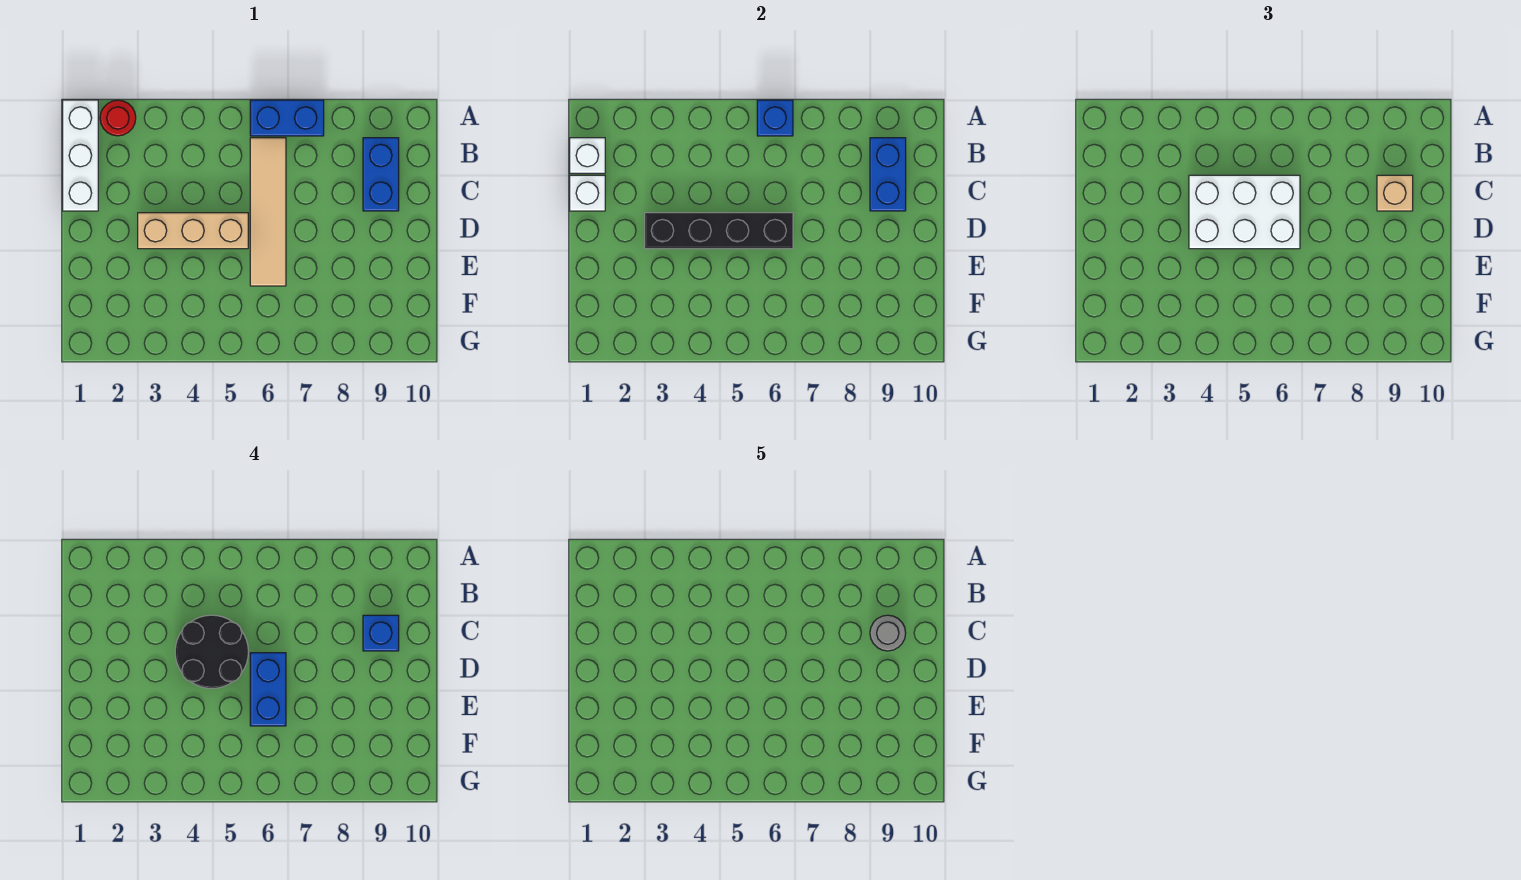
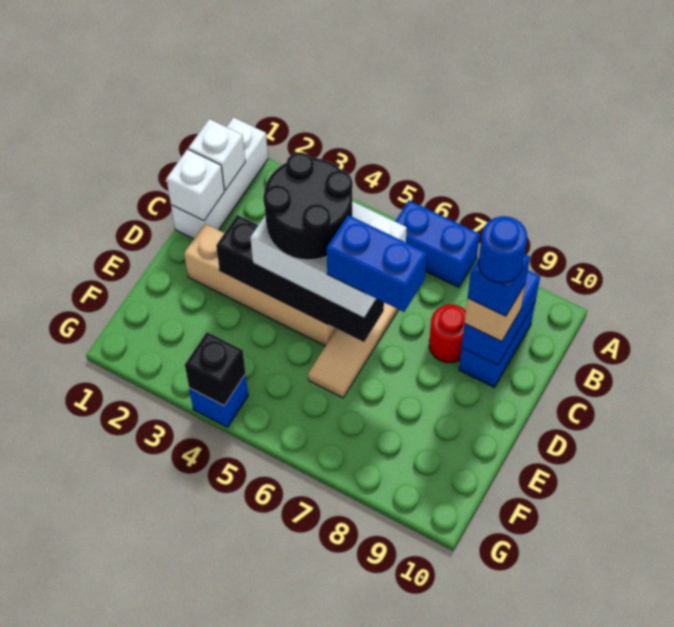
red round brick A2 level 1 -> red round brick C8 level 1
blue brick A6 level 2 -> blue brick G4 level 1
grey round brick C9 level 5 -> blue round brick C9 level 5
tan brick D3:D5 level 1 -> tan brick D2:D5 level 1
blue brick D6:E6 level 4 -> blue brick D6:D7 level 4
none -> black brick G4 level 2

